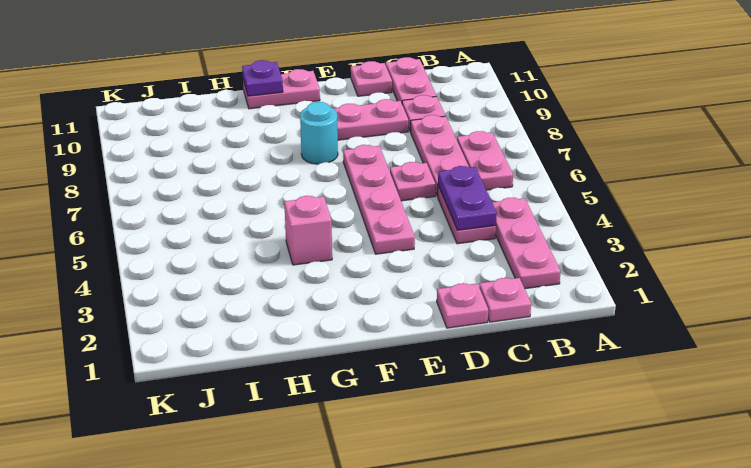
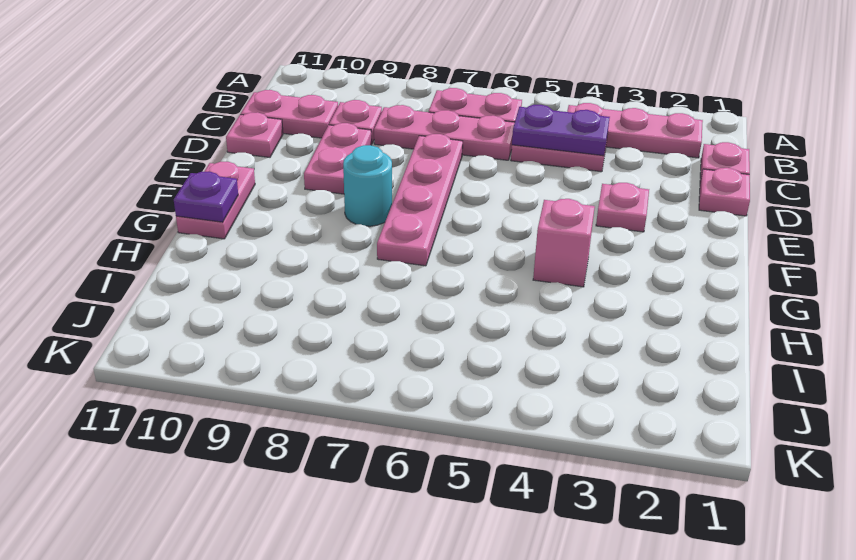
pink plate D6 level 1 -> pink plate E3 level 1
pink plate E4:E7 level 1 -> pink plate D7:G7 level 1

